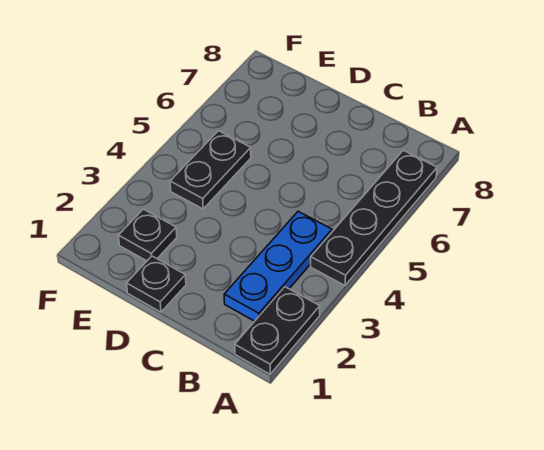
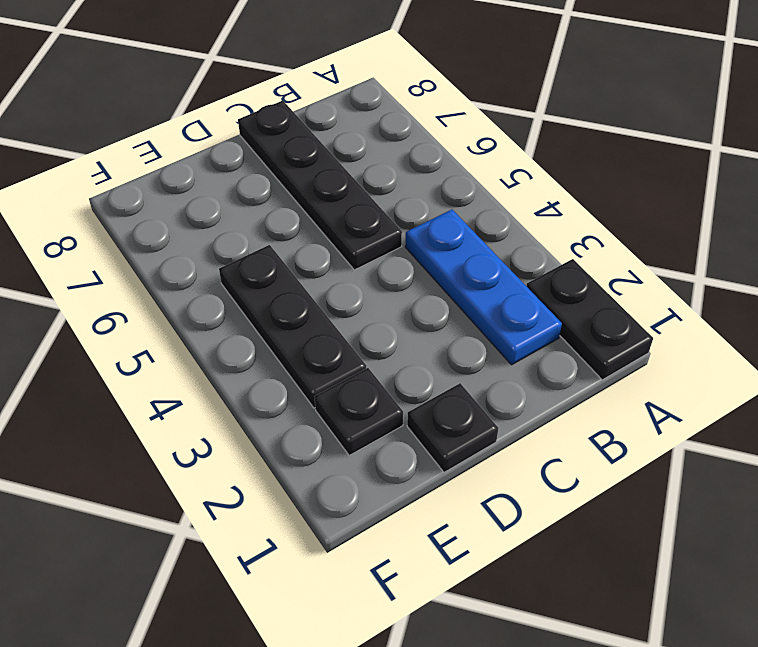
black plate A4:A7 level 1 -> black plate C5:C8 level 1
black plate E4:E5 level 1 -> black plate E3:E5 level 1

